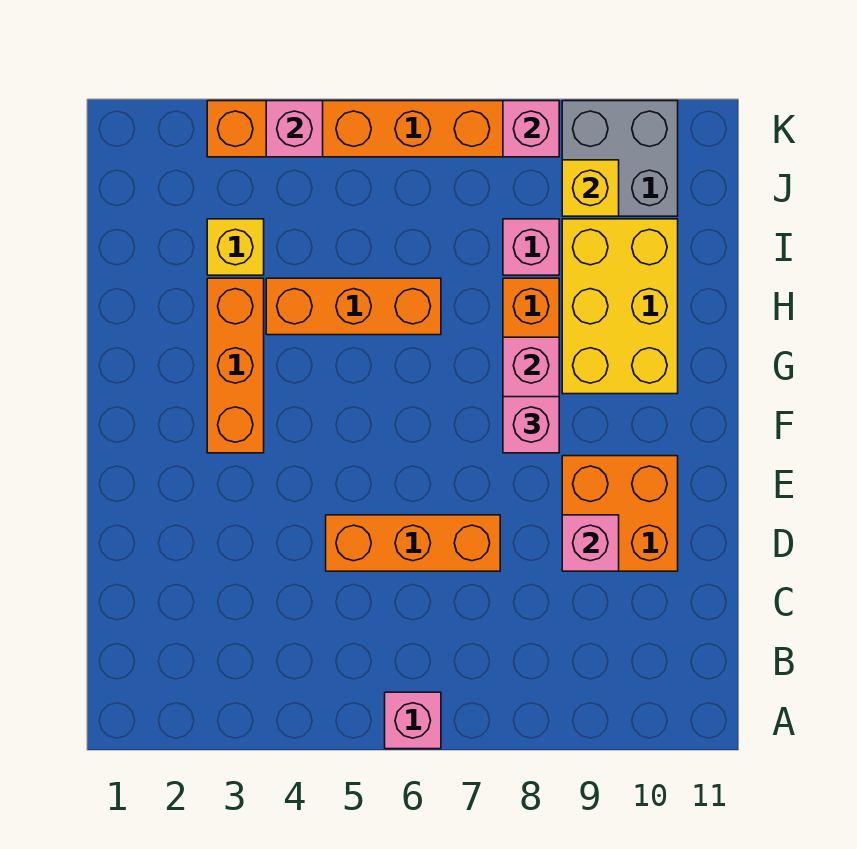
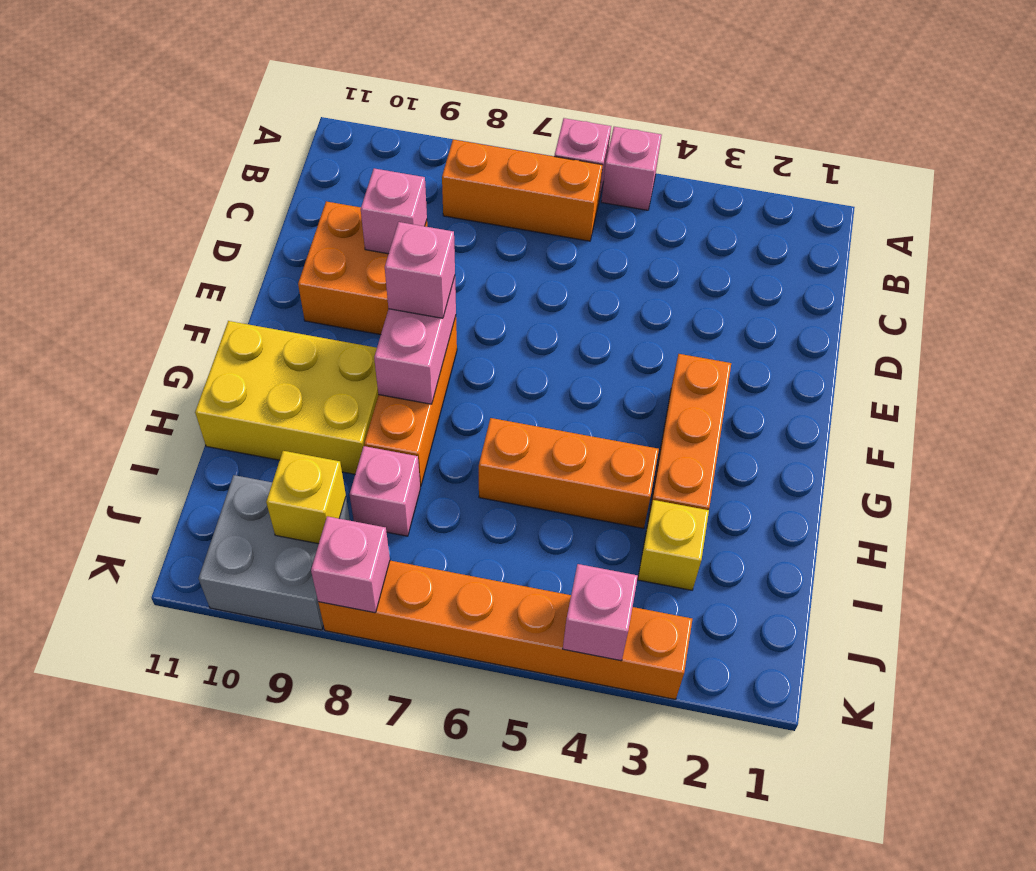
none -> pink brick A5 level 1
orange brick D5:D7 level 1 -> orange brick B6:B8 level 1
yellow brick G9:I10 level 1 -> yellow brick G9:H11 level 1

